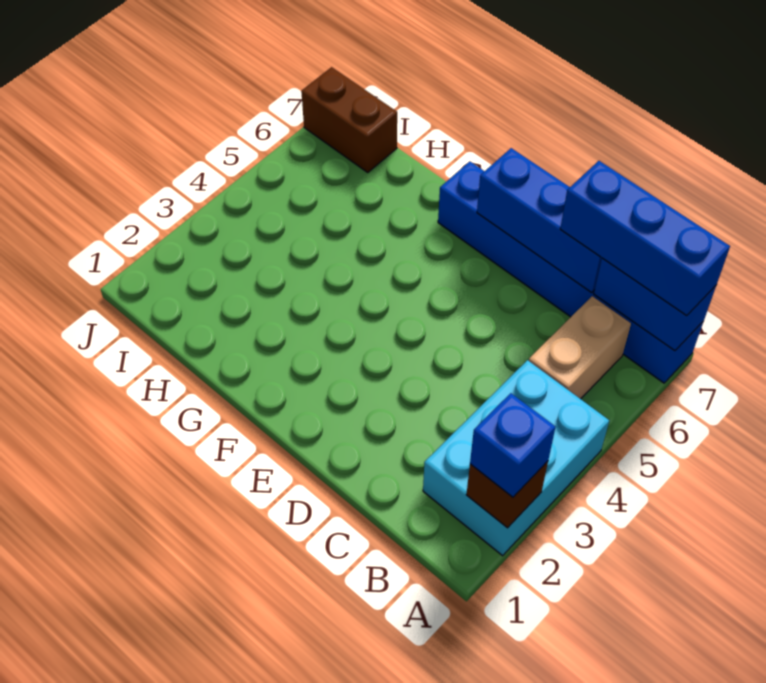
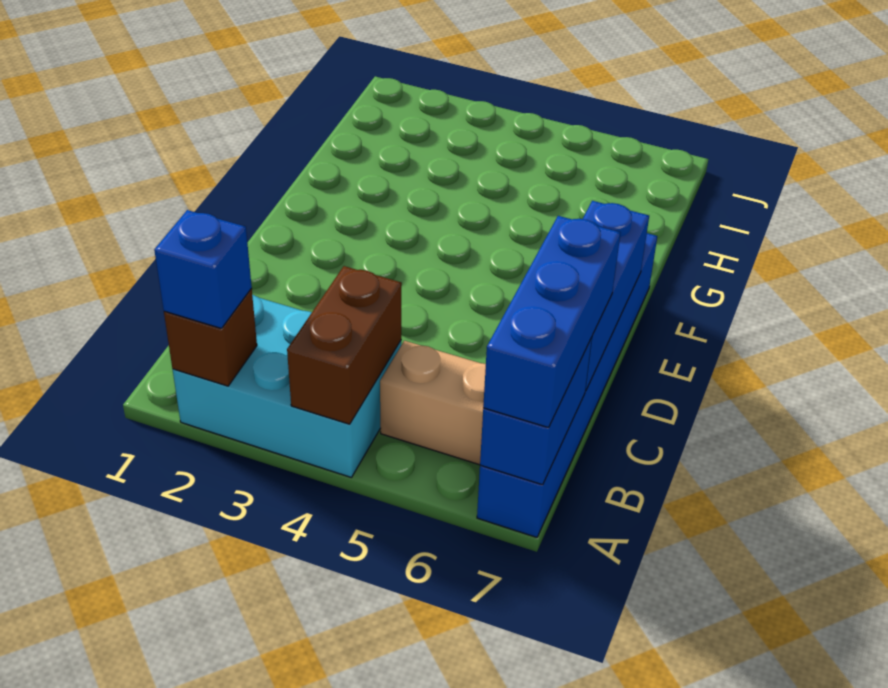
brown brick I7:J7 level 1 -> brown brick A4:B4 level 2

